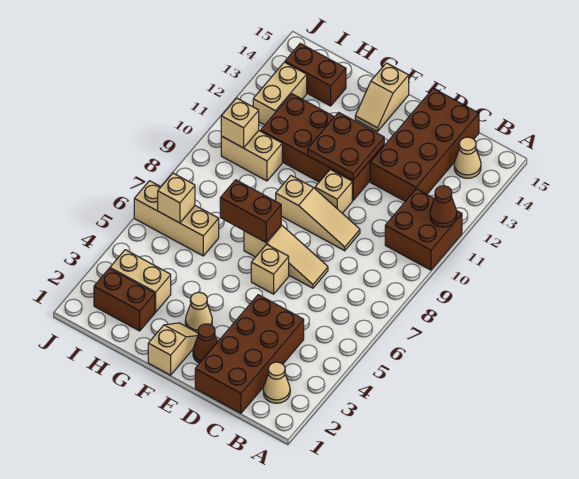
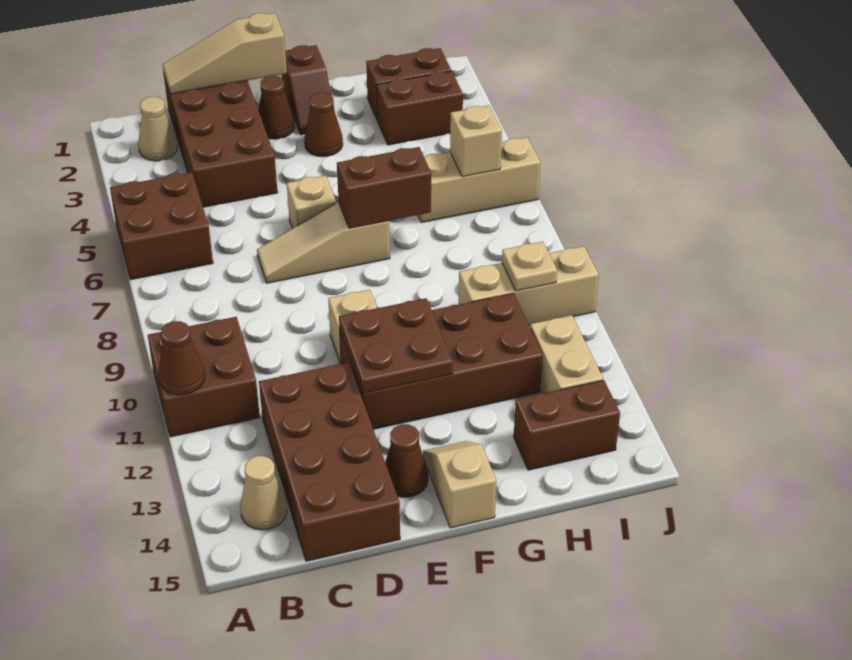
none -> brown brick A5:B6 level 1
tan slope D9:F9 level 1 top F -> tan slope C1:E1 level 2 top E
none -> brown cone E14 level 1
tan slope F1:F2 level 1 top 1 -> brown slope F1:F2 level 1 top 1
tan cone F3 level 1 -> brown cone F3 level 1
tan brick H3:I3 level 1 -> brown brick H3:I3 level 1
tan brick H10:I10 level 1 -> tan brick H10:J10 level 1
tan brick I10 level 2 -> tan plate I10 level 2

